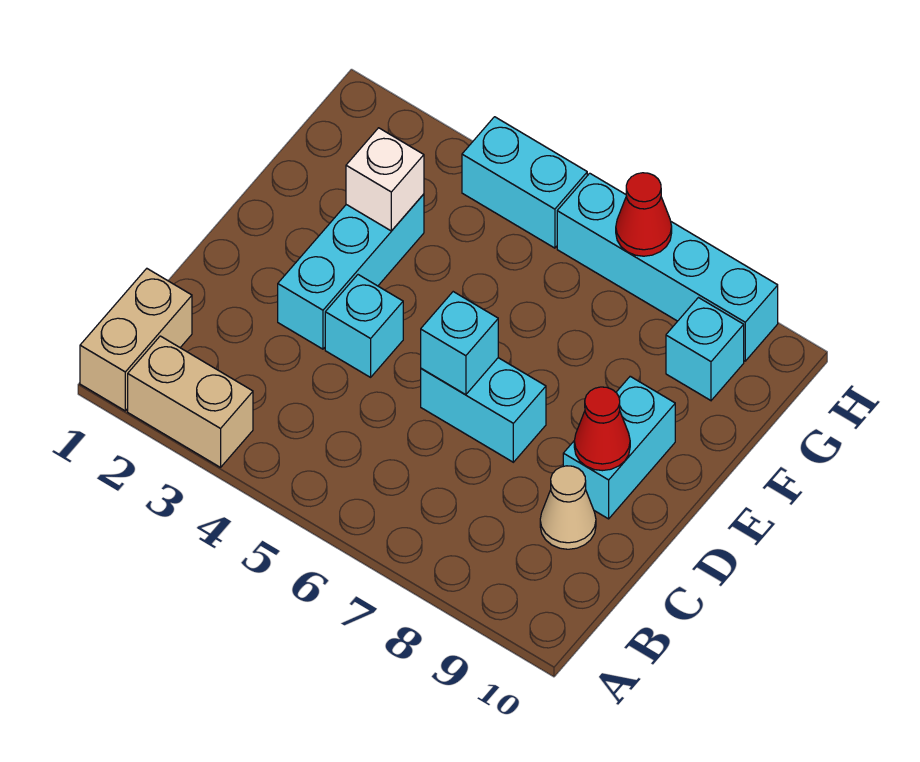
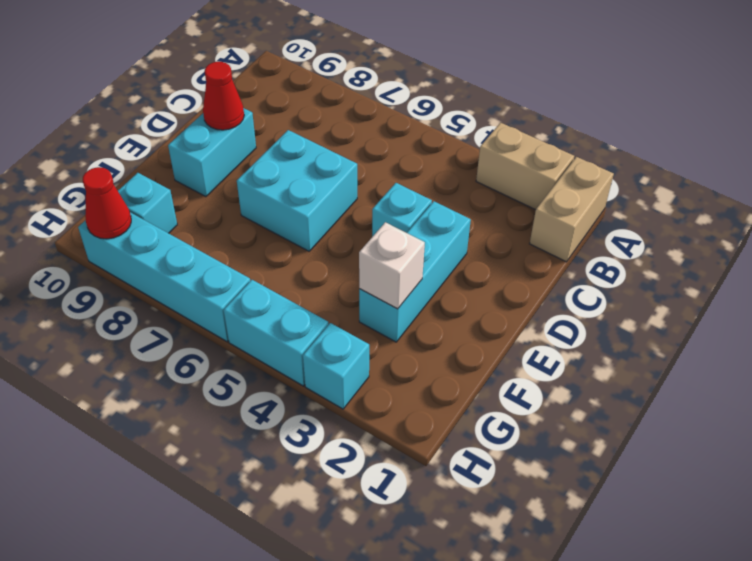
tan cone C9 level 1 -> none
cyan brick D6:D7 level 1 -> cyan brick D6:E7 level 1
cyan brick D6 level 2 -> cyan brick H3 level 1
red cone H7 level 2 -> red cone H9 level 2

